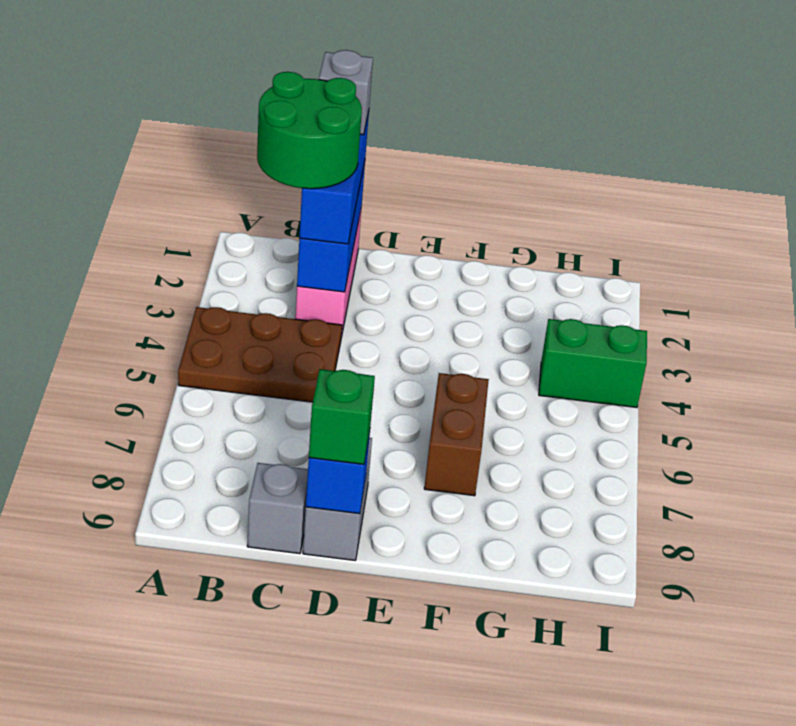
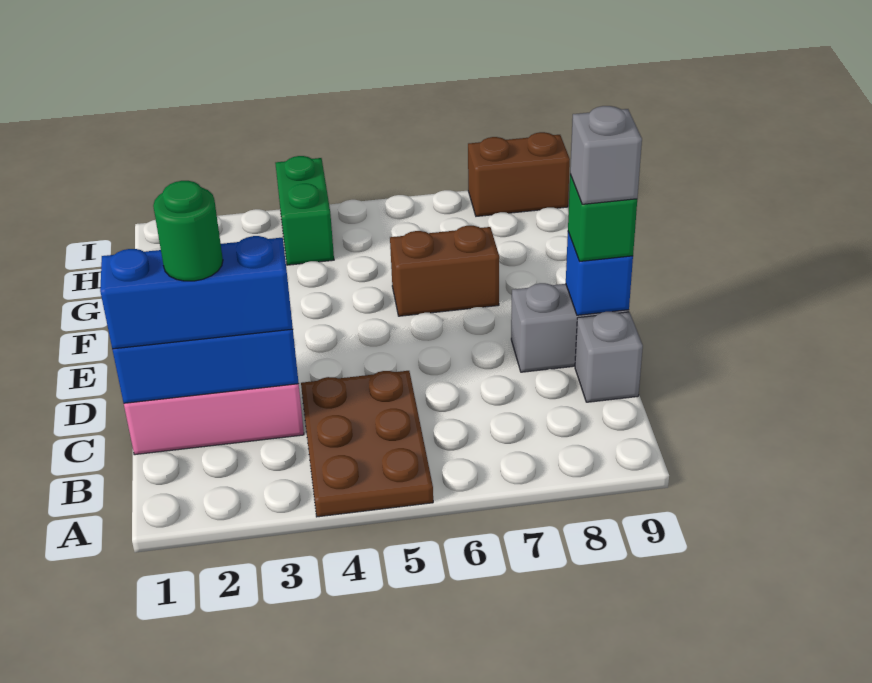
green round brick B2:C3 level 4 -> green round brick C2 level 4
grey brick C1 level 4 -> grey brick D9 level 4
none -> brown brick I8:I9 level 1

